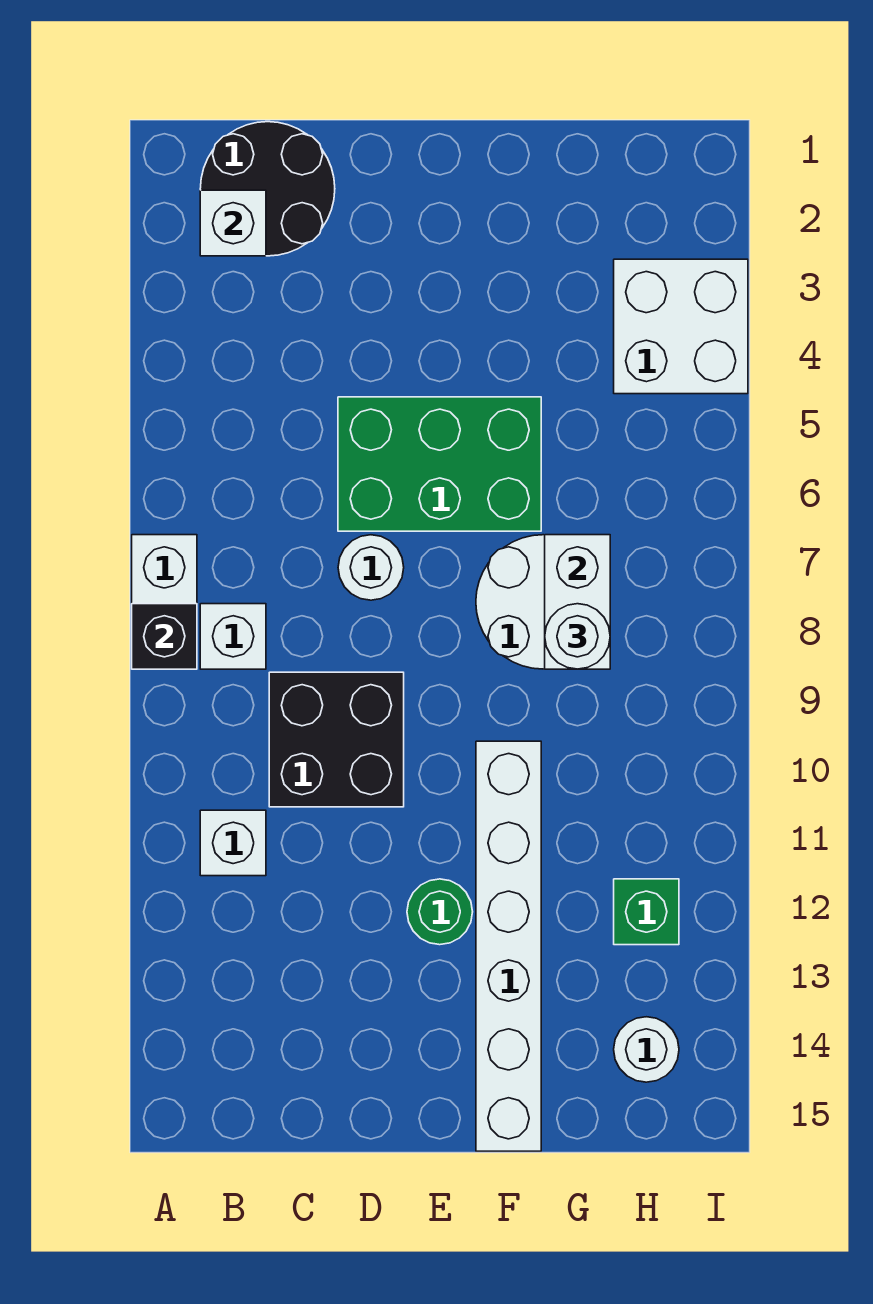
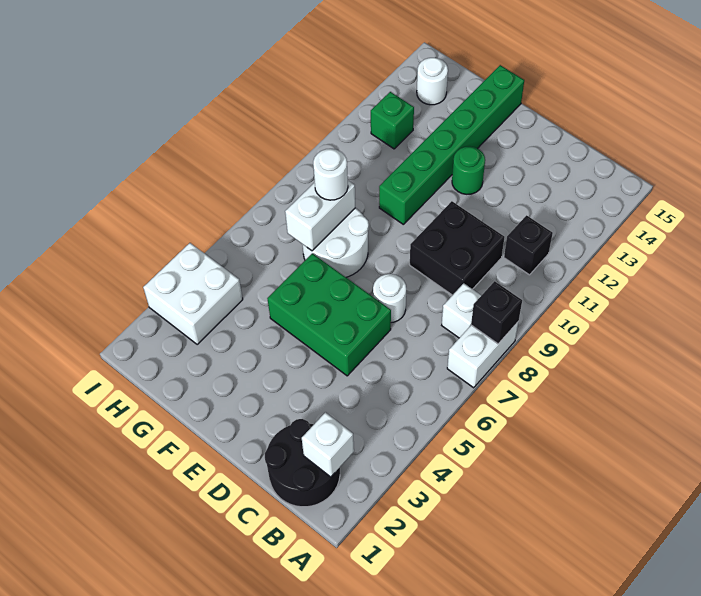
white brick B11 level 1 -> black brick B11 level 1
white brick F10:F15 level 1 -> green brick F10:F15 level 1

